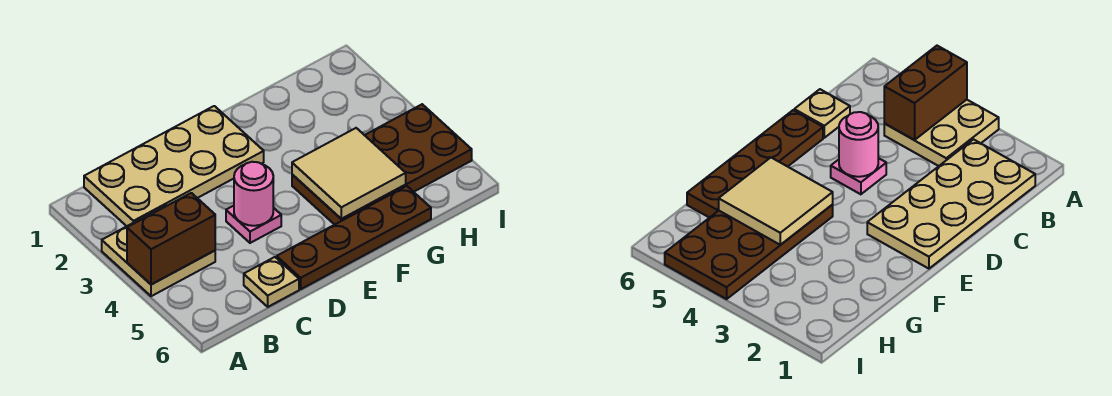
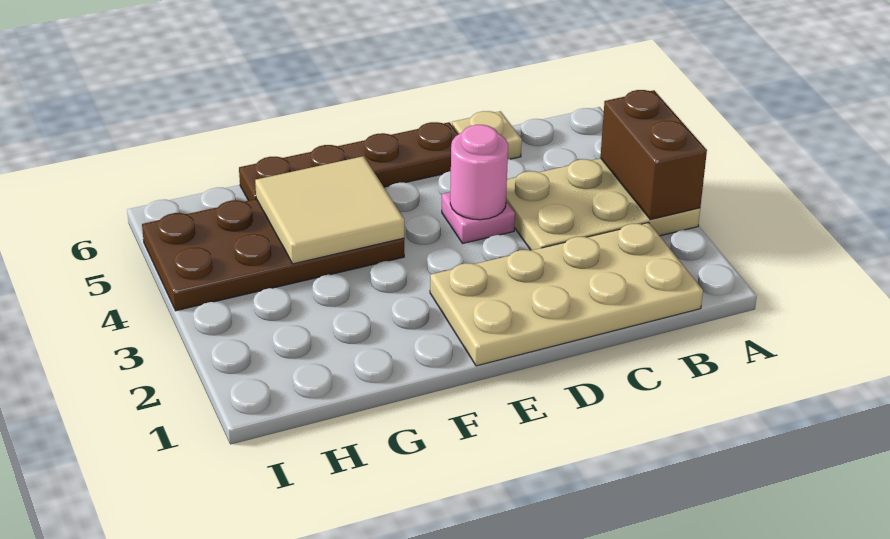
tan plate A3:B4 level 1 -> tan plate A3:C4 level 1
brown brick A4:B4 level 2 -> brown brick A3:A4 level 2

